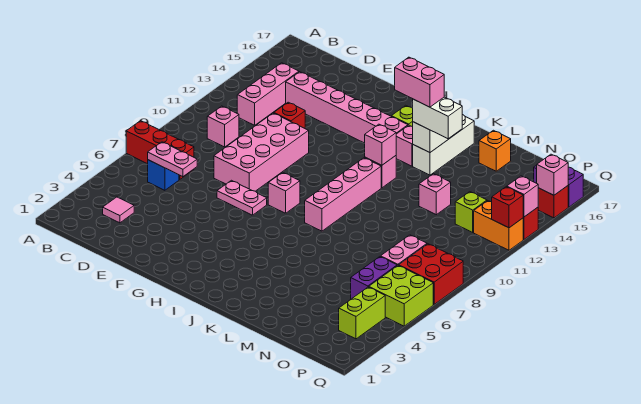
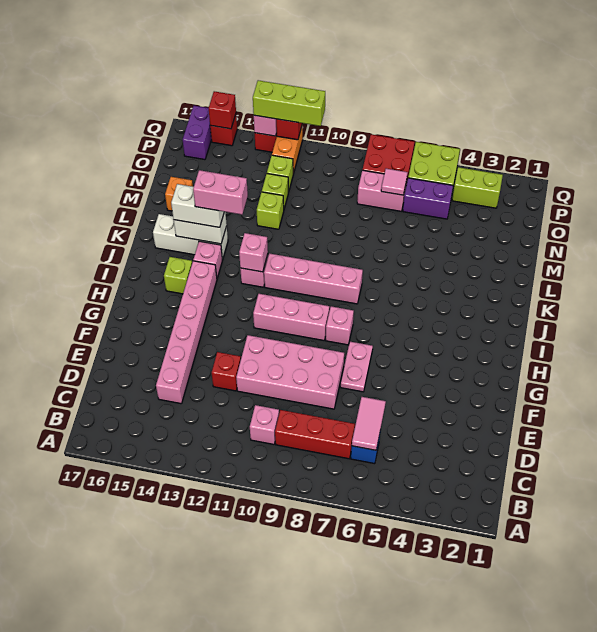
red brick A7:C7 level 1 -> red brick C7:C9 level 1
pink tile C3 level 1 -> pink tile O7 level 2
pink plate C6:D6 level 2 -> pink tile C6:D6 level 2
pink brick C12:C14 level 1 -> pink brick H9:H11 level 1
pink brick J14:K14 level 4 -> pink brick K13:K14 level 4
white brick K14:L14 level 3 -> white brick K14:K15 level 3
pink brick M12 level 1 -> lime brick M12 level 1
none -> lime brick N12 level 1
none -> lime brick Q11:Q13 level 3
pink brick Q15 level 2 -> red brick Q15 level 2

